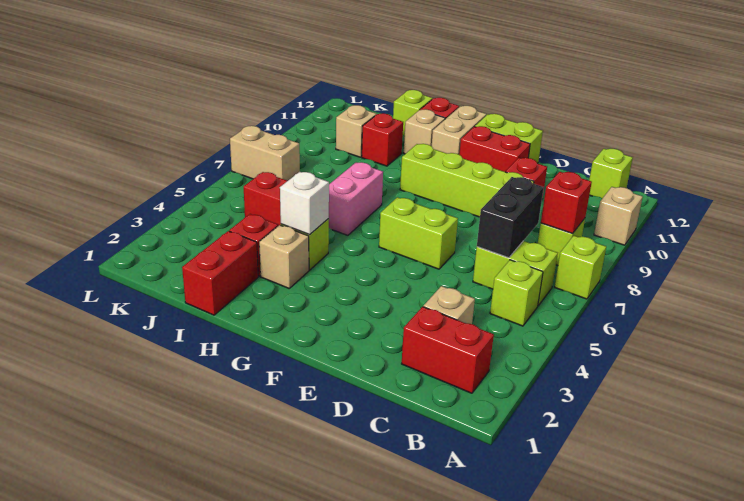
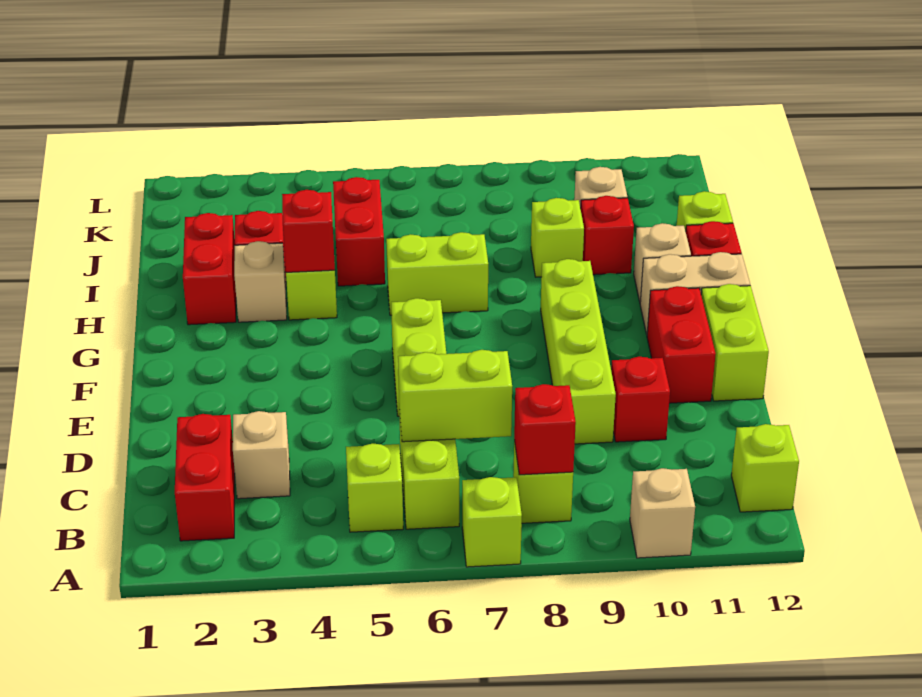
black brick C6:C7 level 2 -> lime brick C6:C7 level 2
white brick H4 level 2 -> red brick H4 level 2
pink brick H6:H7 level 1 -> lime brick H6:H7 level 1
red brick I1:I2 level 1 -> red brick H2:I2 level 1
none -> lime brick I9 level 1
tan brick K7:L7 level 1 -> none

